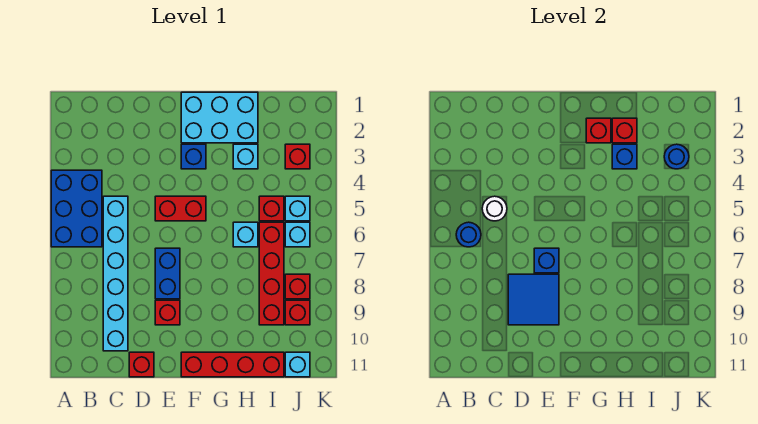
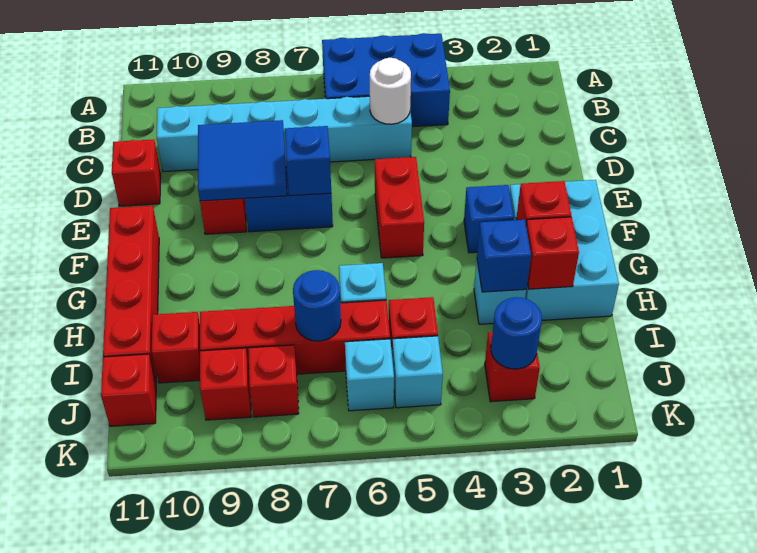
blue round brick B6 level 2 -> blue round brick I7 level 2
none -> red brick I10 level 1
cyan brick J11 level 1 -> red brick J11 level 1

